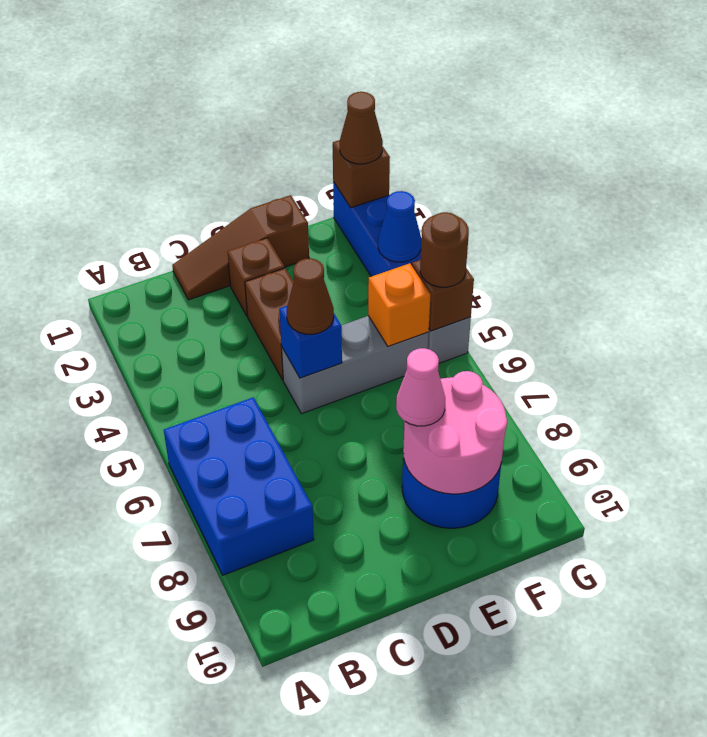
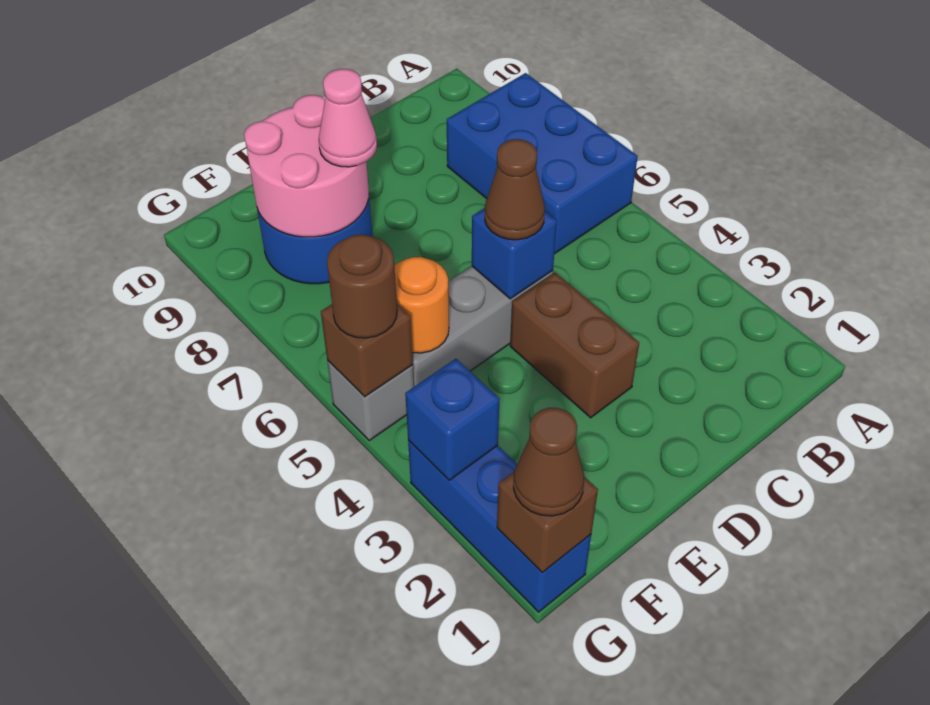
brown slope C1:E1 level 1 top E -> none
brown brick D2 level 1 -> none
orange brick F5 level 2 -> orange round brick F5 level 2
blue cone G3 level 2 -> blue brick G3 level 2

